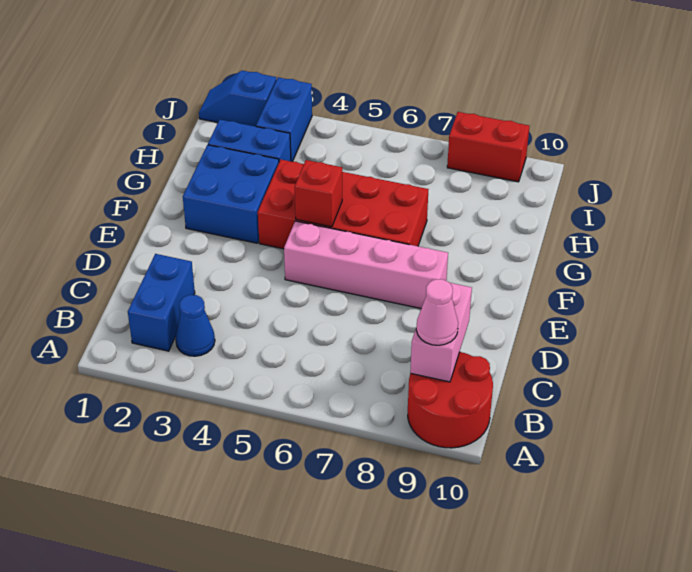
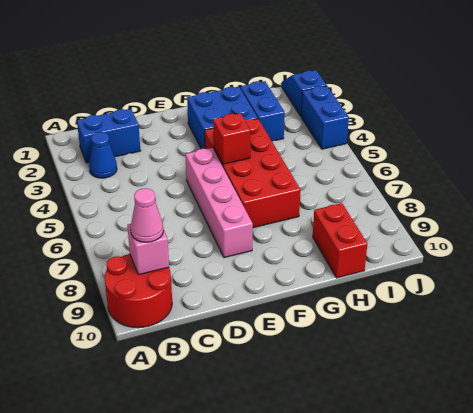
pink brick B9:C9 level 2 -> pink brick B9 level 2
blue brick I3:J3 level 1 -> blue brick J3:J4 level 1
red brick J8:J9 level 1 -> red brick H9:H10 level 1

